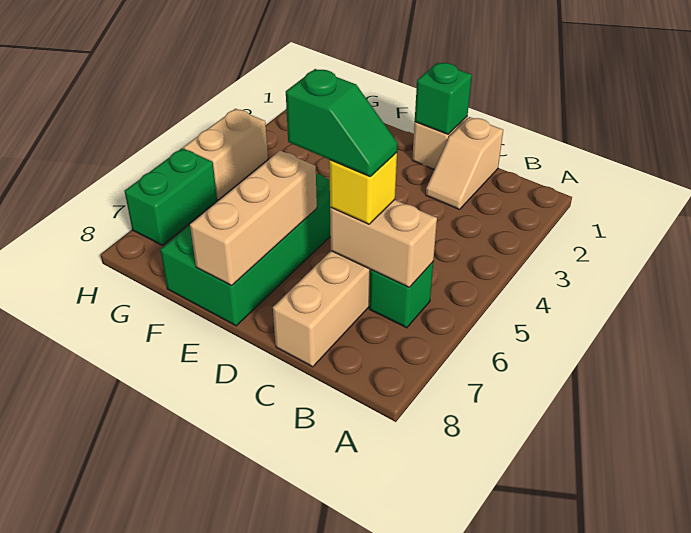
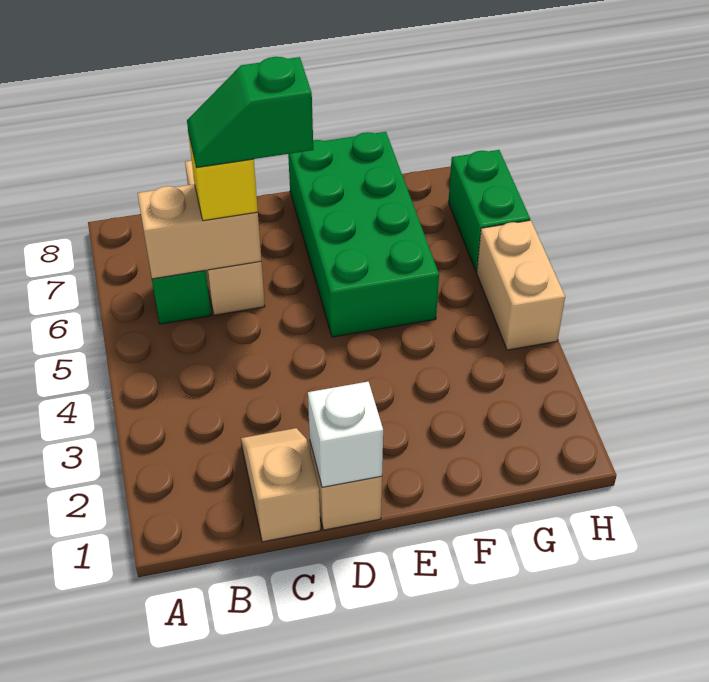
green brick D1 level 2 -> white brick D1 level 2
tan brick E6:E8 level 2 -> none

